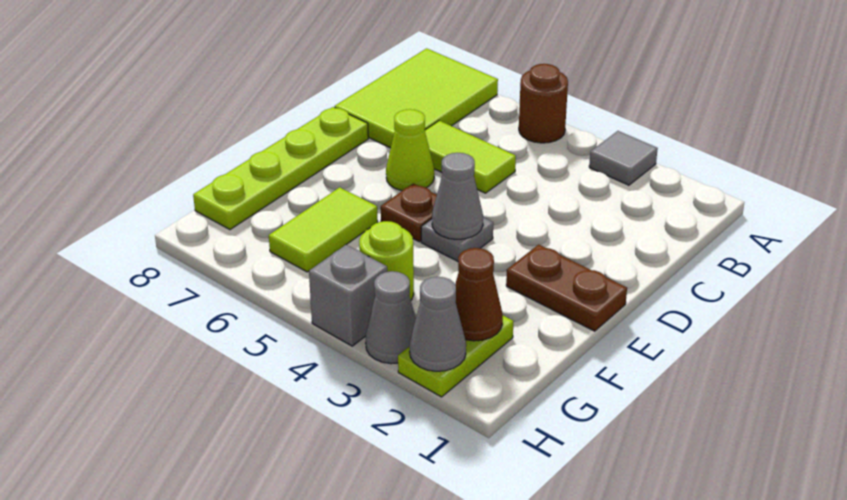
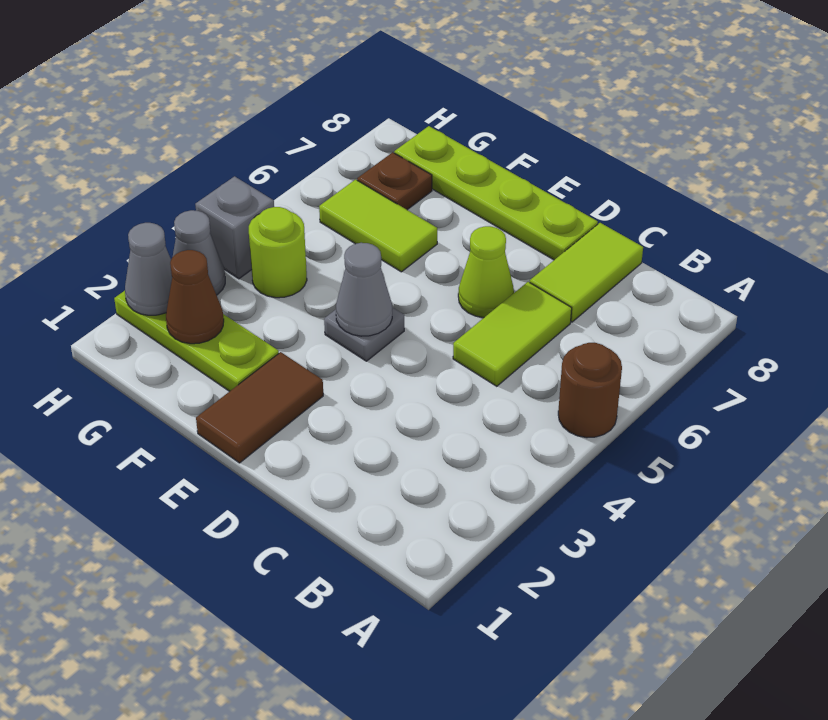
grey tile A3 level 1 -> none
lime tile A7:C8 level 1 -> lime tile C7:C8 level 1
brown plate E1:E2 level 1 -> brown tile E1:E2 level 1
brown plate E5 level 1 -> brown plate G7 level 1
lime plate G2:H2 level 1 -> lime plate F2:H2 level 1

